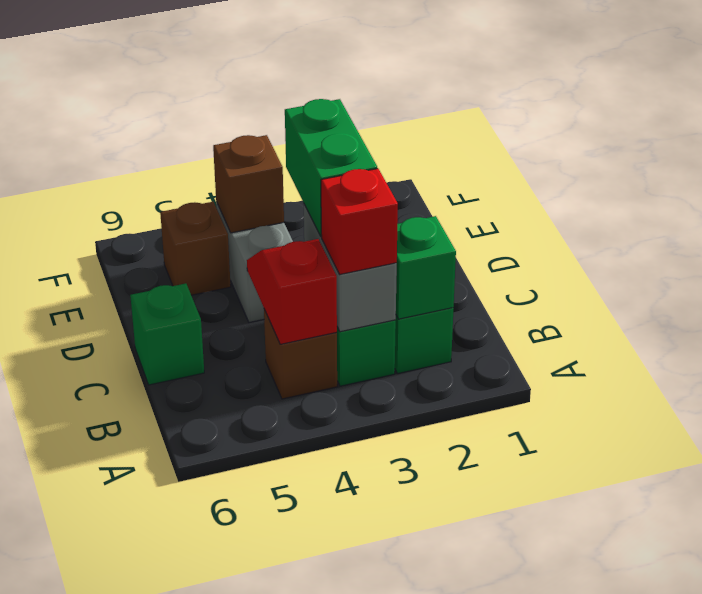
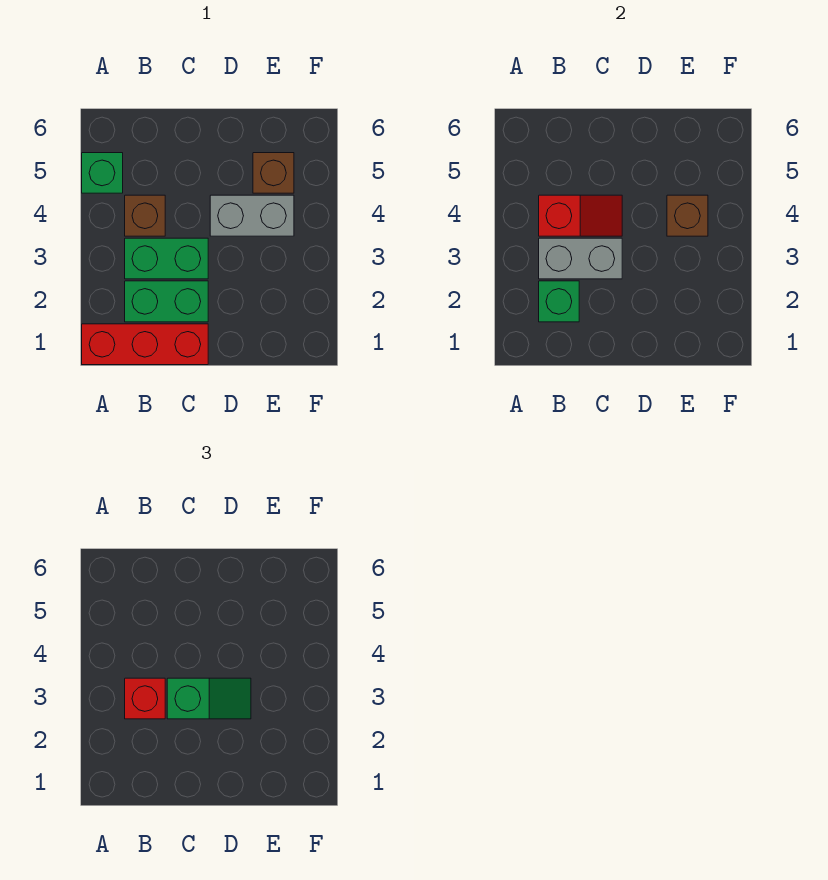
none -> red brick A1:C1 level 1
green brick C3:D3 level 3 -> green slope C3:D3 level 3 top C
green brick C6 level 1 -> green brick A5 level 1

